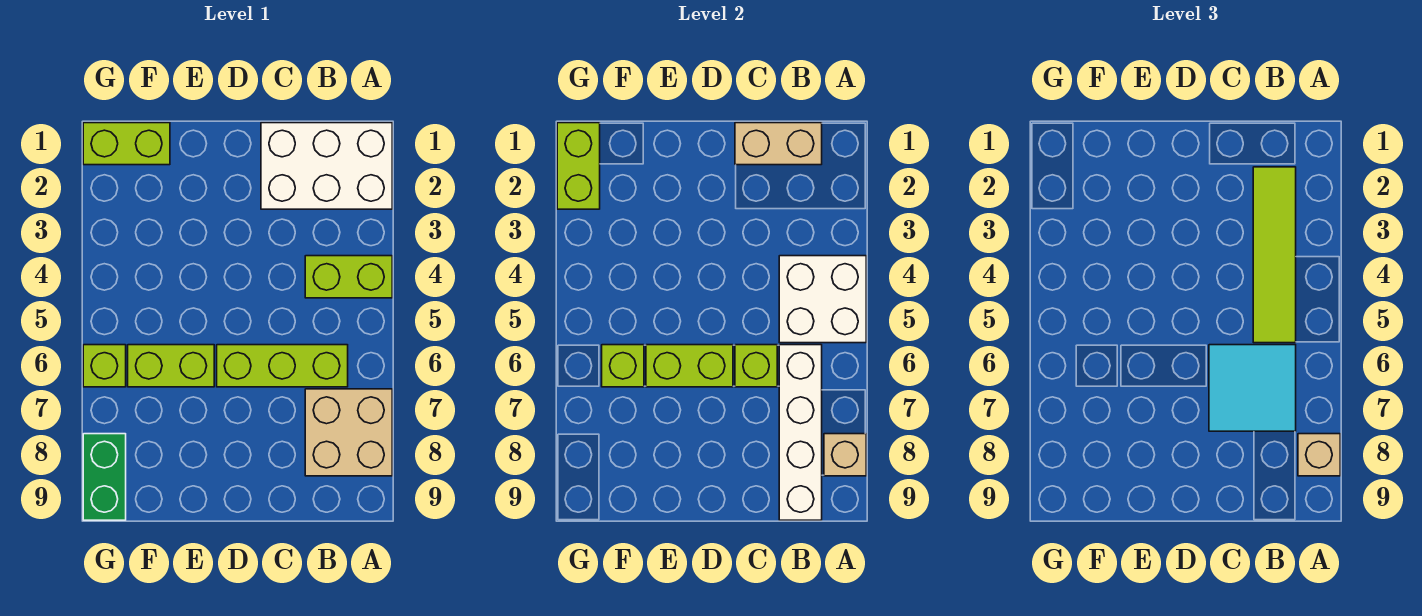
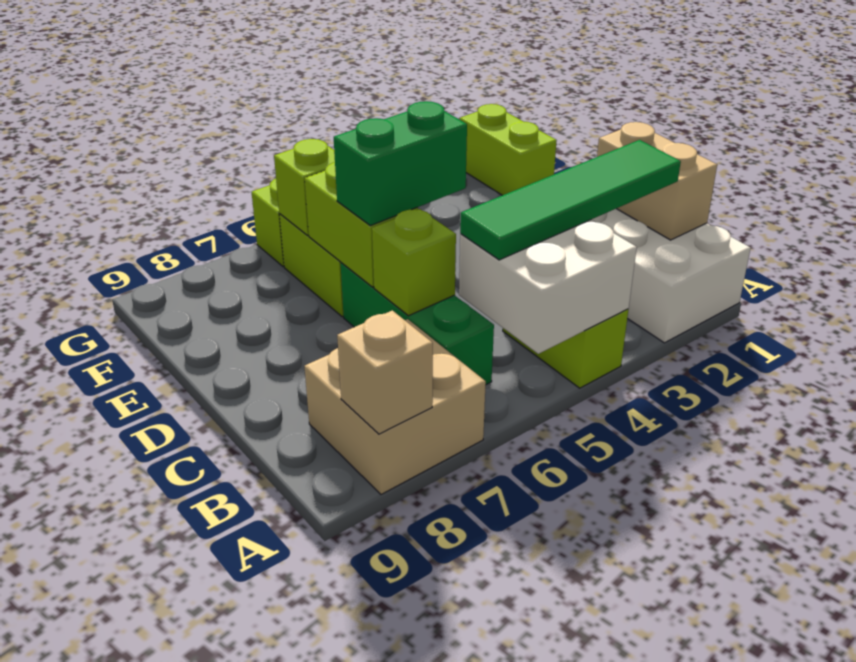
tan brick A8 level 3 -> none
lime tile B2:B5 level 3 -> green tile B2:B5 level 3
lime brick B6:D6 level 1 -> green brick B6:D6 level 1
white brick B6:B9 level 2 -> none
cyan tile B6:C7 level 3 -> none
lime brick G1:G2 level 2 -> none
green brick G8:G9 level 1 -> green brick D5:D6 level 3

